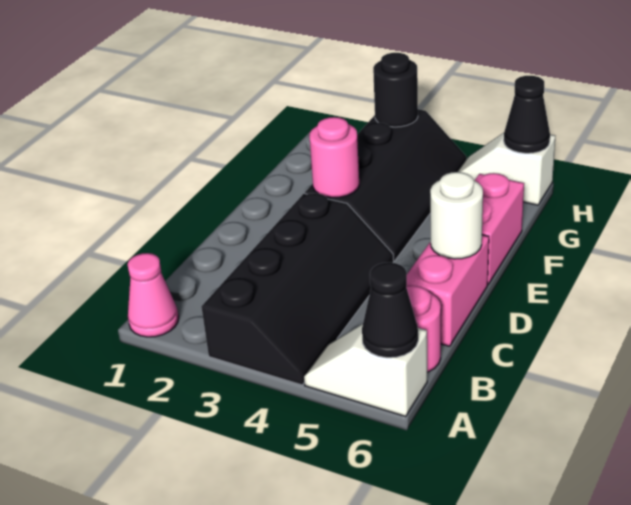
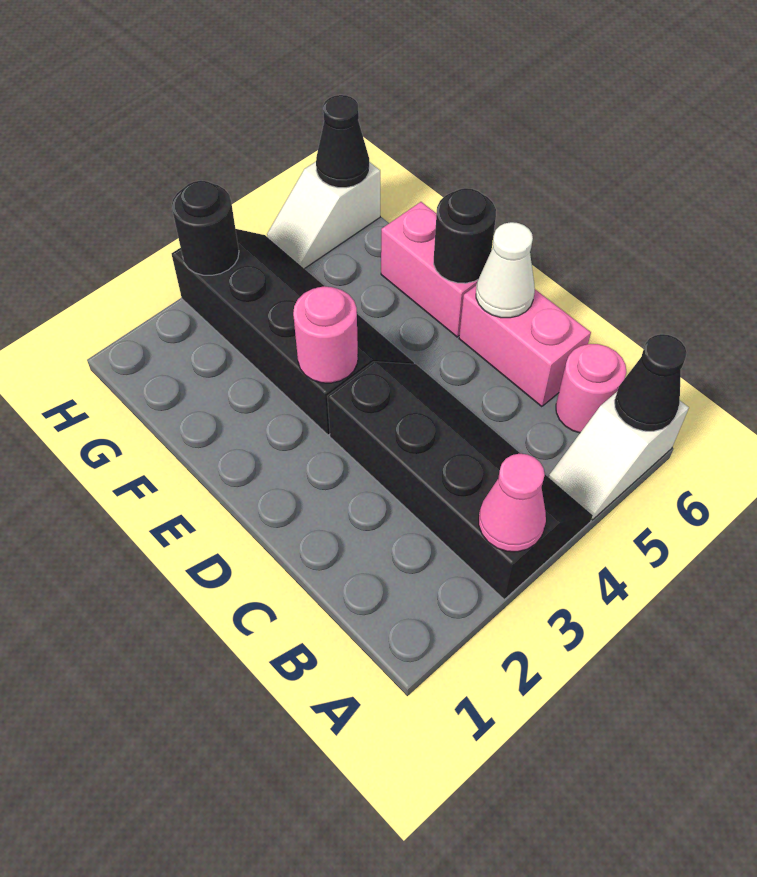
pink cone A1 level 1 -> pink cone A3 level 2
white round brick D6 level 2 -> white cone D6 level 2
none -> black round brick E6 level 2

